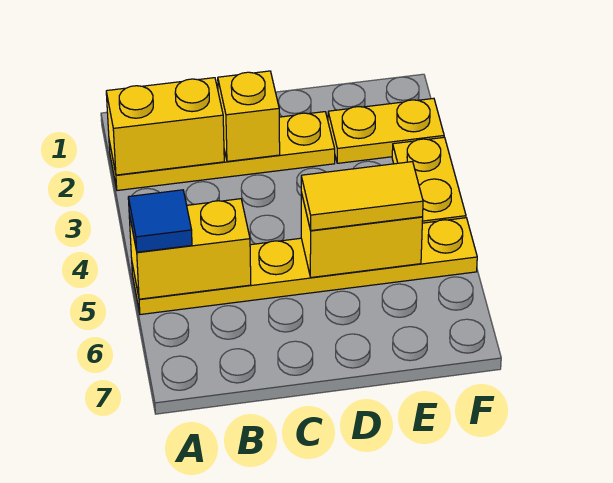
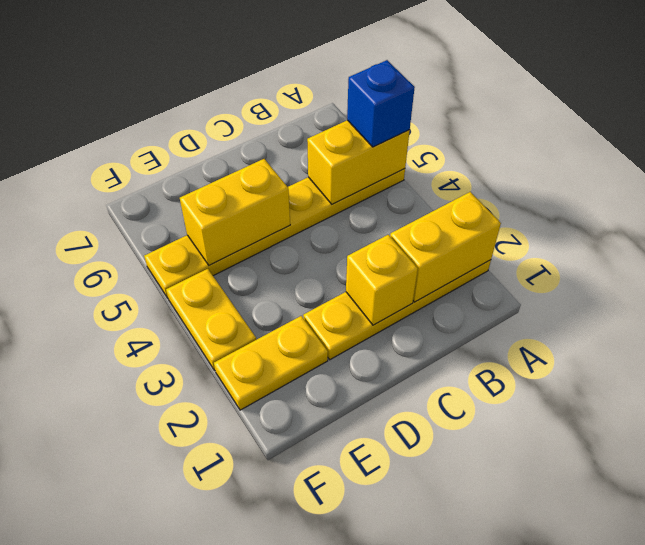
blue tile A5 level 3 -> blue brick A5 level 3
yellow tile D5:E5 level 3 -> none

